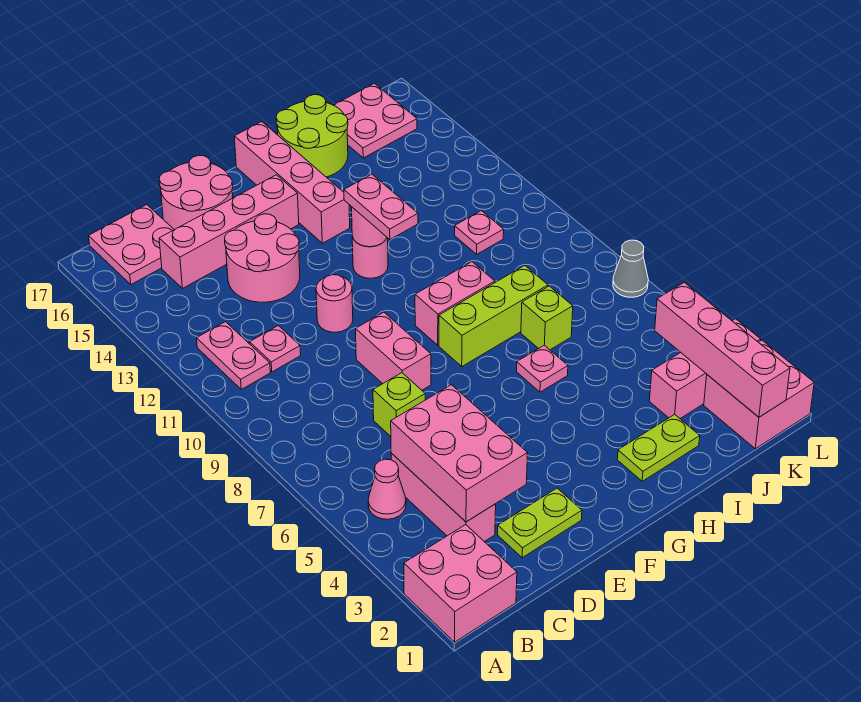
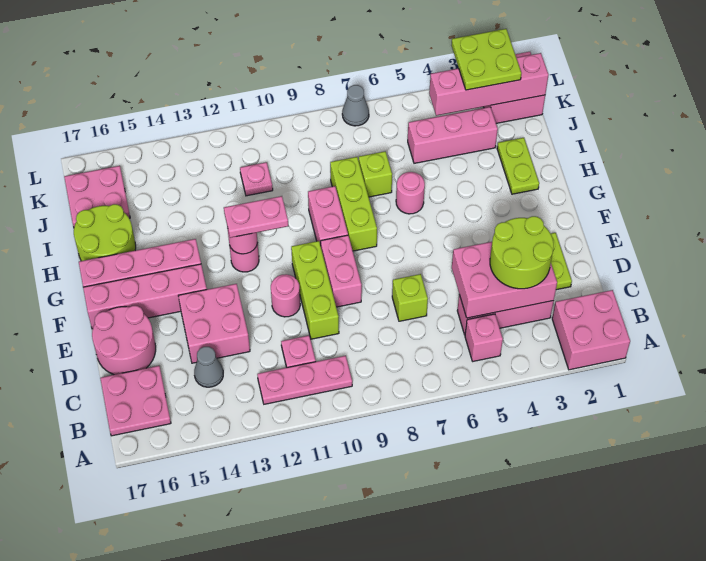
pink cone B5 level 1 -> pink brick B5 level 1
pink plate B11:B12 level 1 -> pink plate B10:B12 level 1
none -> lime round brick C3:D4 level 3
none -> grey cone C14 level 1
pink brick C15:F15 level 1 -> pink brick F14:F17 level 1
none -> lime brick D10:F10 level 1
pink round brick D13:E14 level 1 -> pink brick D13:E14 level 1
pink brick E8:E9 level 1 -> pink brick E9:F9 level 1
pink plate H6 level 1 -> pink round brick H6 level 1
pink brick J3:L3 level 1 -> pink brick J3:J5 level 1
none -> lime plate K2:L3 level 3

